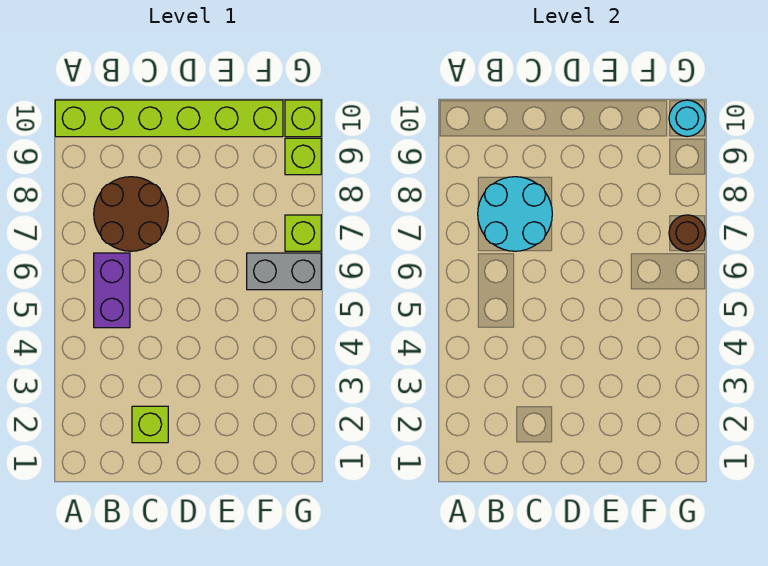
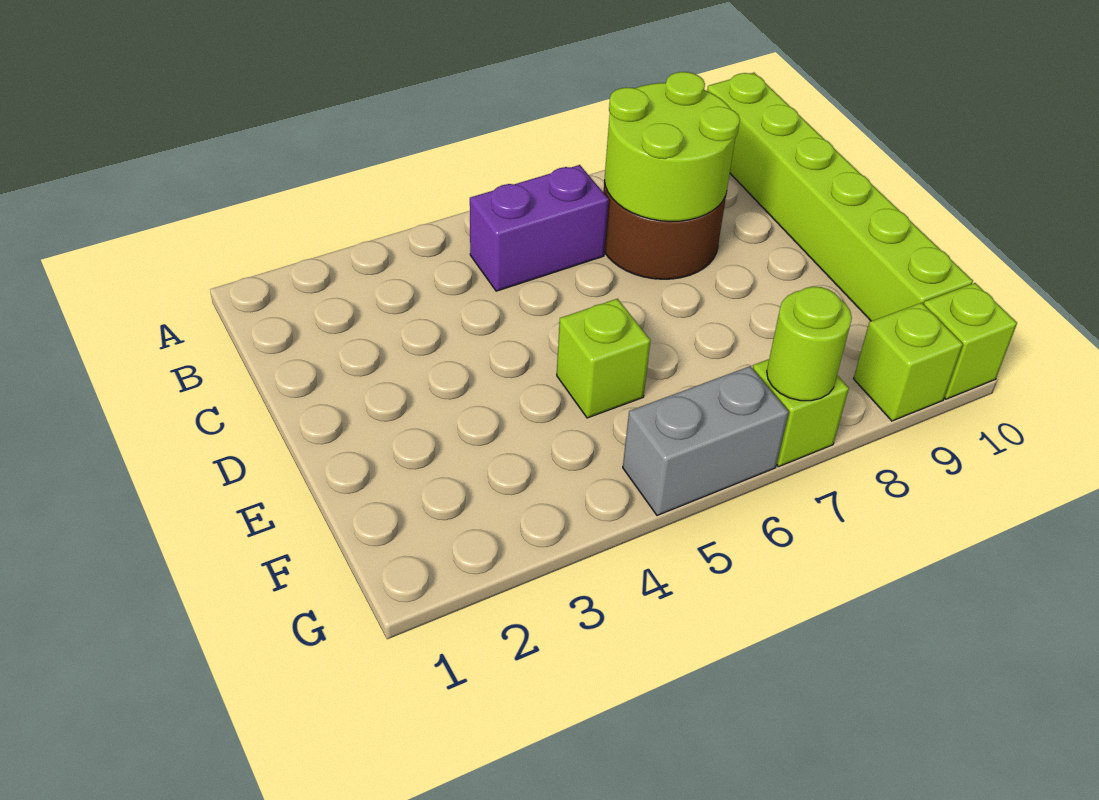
cyan round brick B7:C8 level 2 -> lime round brick B7:C8 level 2
lime brick C2 level 1 -> lime brick E5 level 1
grey brick F6:G6 level 1 -> grey brick G5:G6 level 1
brown round brick G7 level 2 -> lime round brick G7 level 2
cyan round brick G10 level 2 -> none

